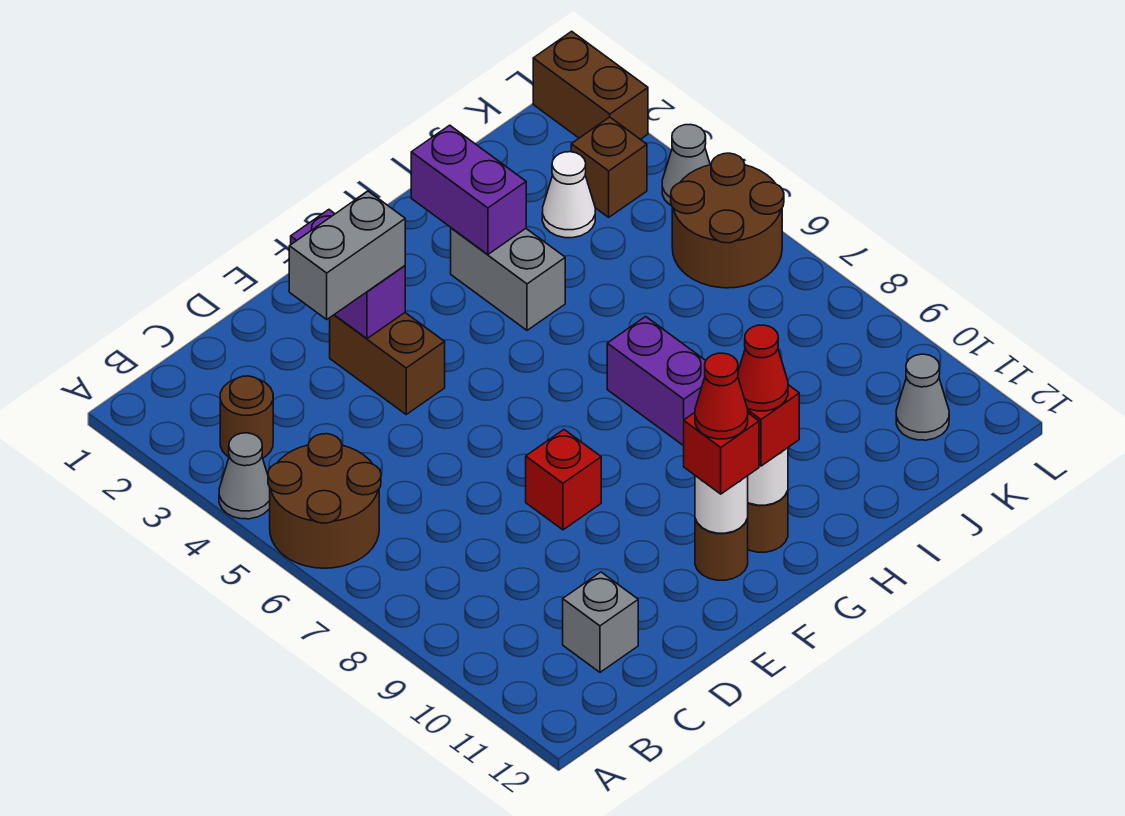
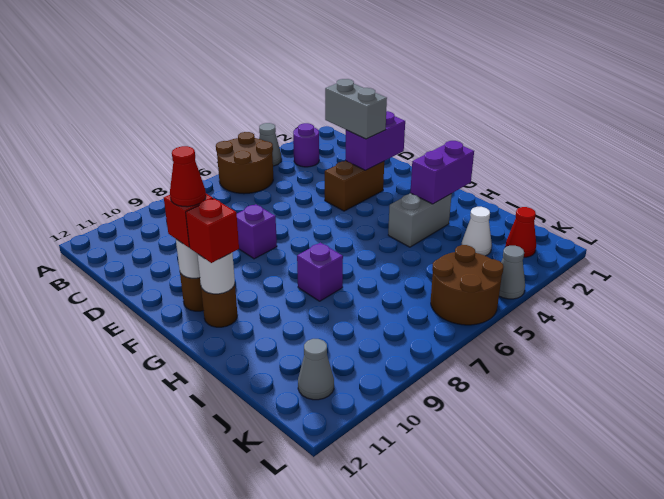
brown round brick B3 level 1 -> purple round brick B3 level 1
grey brick C11 level 1 -> none
red brick E8 level 1 -> purple brick E8 level 1
red cone G11 level 4 -> red cone K2 level 1
purple brick H7:H8 level 1 -> purple brick H8 level 1
brown brick K3 level 1 -> none
brown brick L1:L2 level 1 -> none

